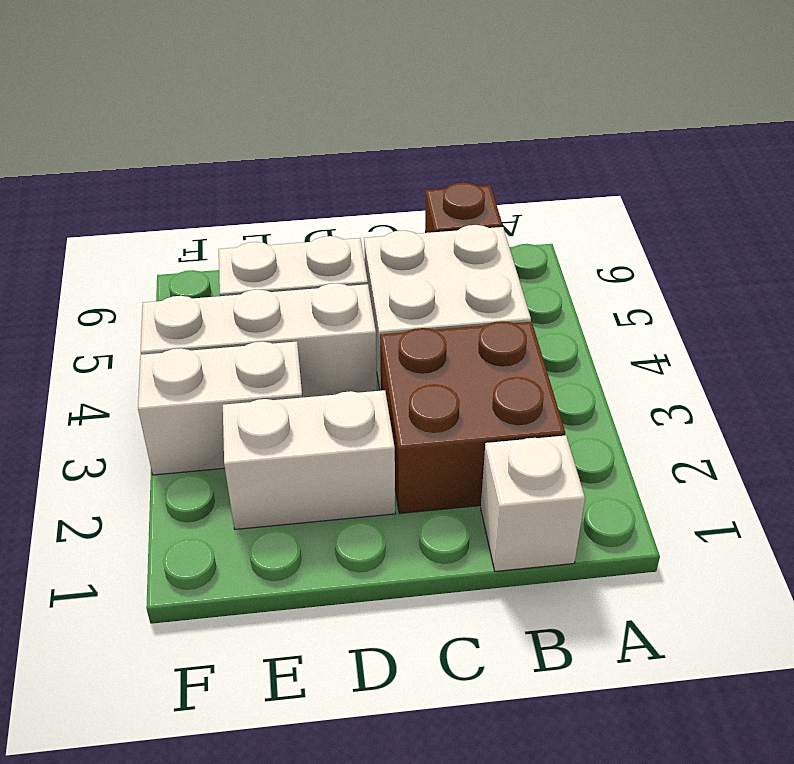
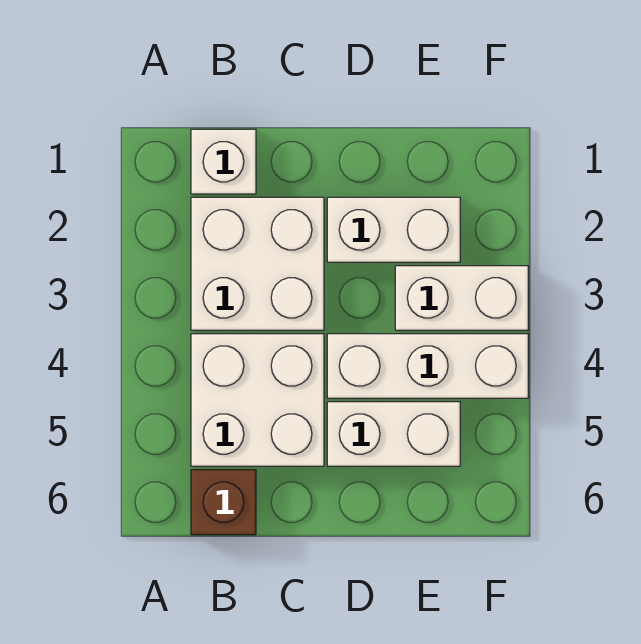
brown brick B2:C3 level 1 -> white brick B2:C3 level 1

